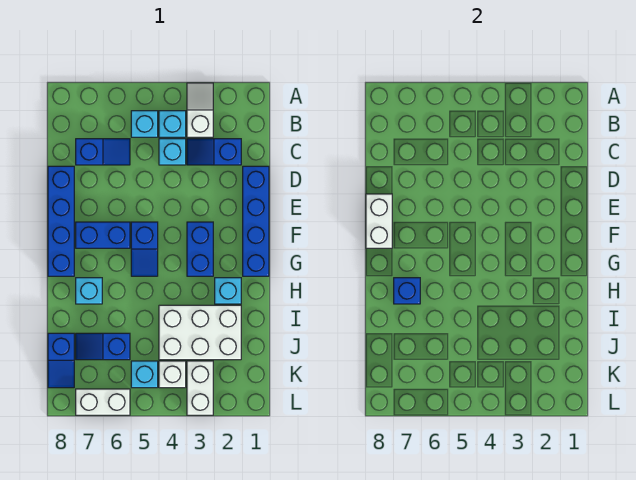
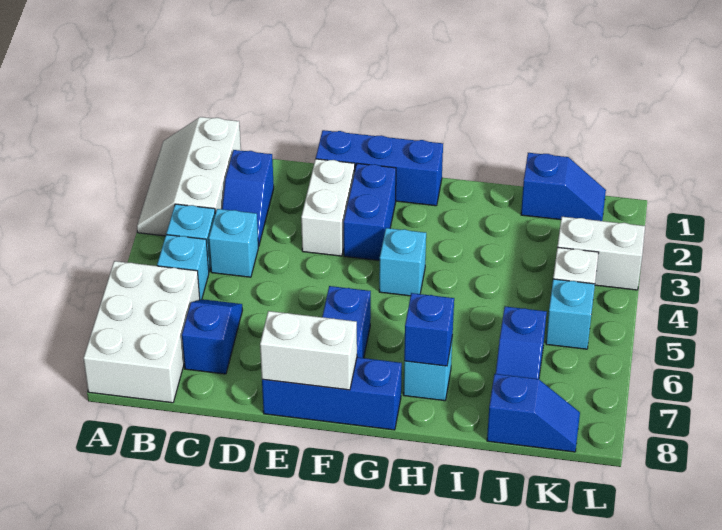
white slope A3:B3 level 1 top B -> white slope A1:B3 level 1 top B
blue brick D1:G1 level 1 -> blue brick E1:G1 level 1
blue brick D8:G8 level 1 -> blue brick E8:G8 level 1
blue brick F3:G3 level 1 -> blue brick F2:F3 level 1
blue slope F5:G5 level 1 top F -> blue slope J1:K1 level 1 top J
cyan brick H2 level 1 -> cyan brick G4 level 1
white brick I2:J4 level 1 -> white brick A6:B8 level 1
white brick L6:L7 level 1 -> white brick E2:E3 level 1

